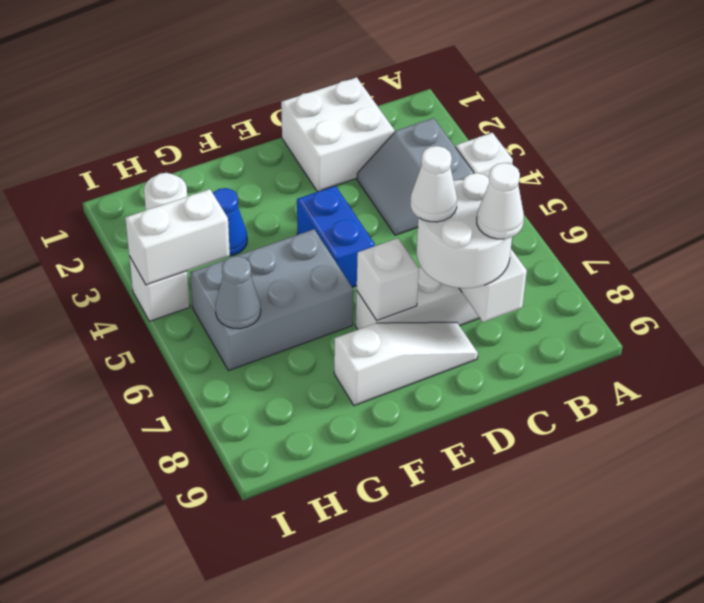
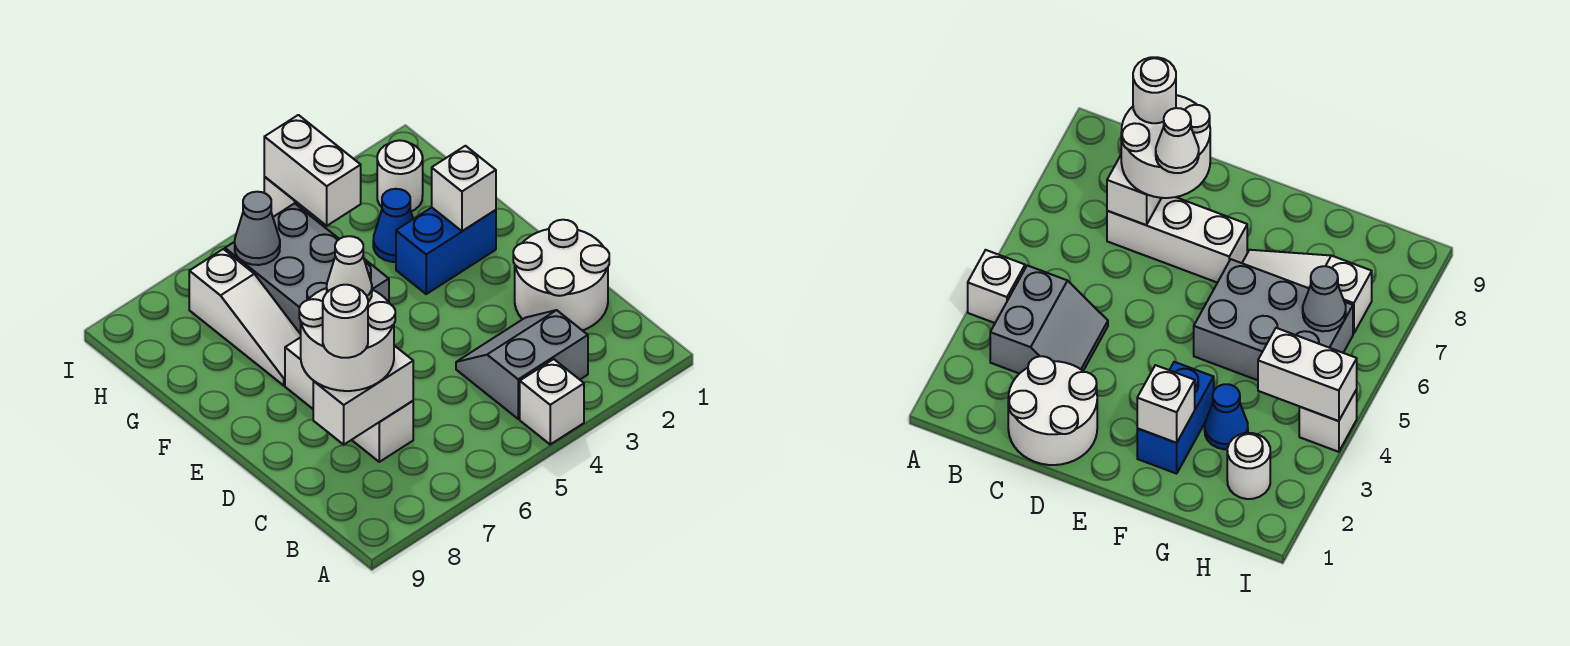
white brick C1:D2 level 1 -> white round brick C1:D2 level 1
white cone C8 level 4 -> white round brick C8 level 4
white slope D8:F8 level 1 top F -> white slope F7:H7 level 1 top H
blue brick E4:E5 level 1 -> blue brick F2:F3 level 1
white brick E7 level 2 -> white brick F2 level 2

